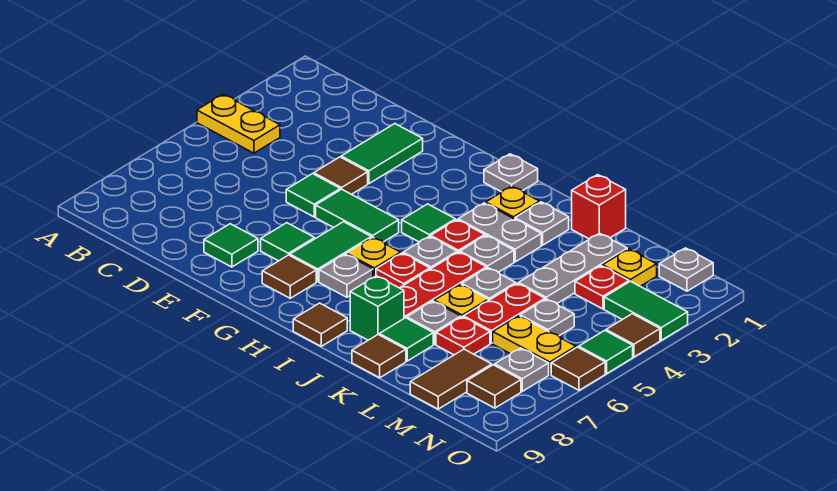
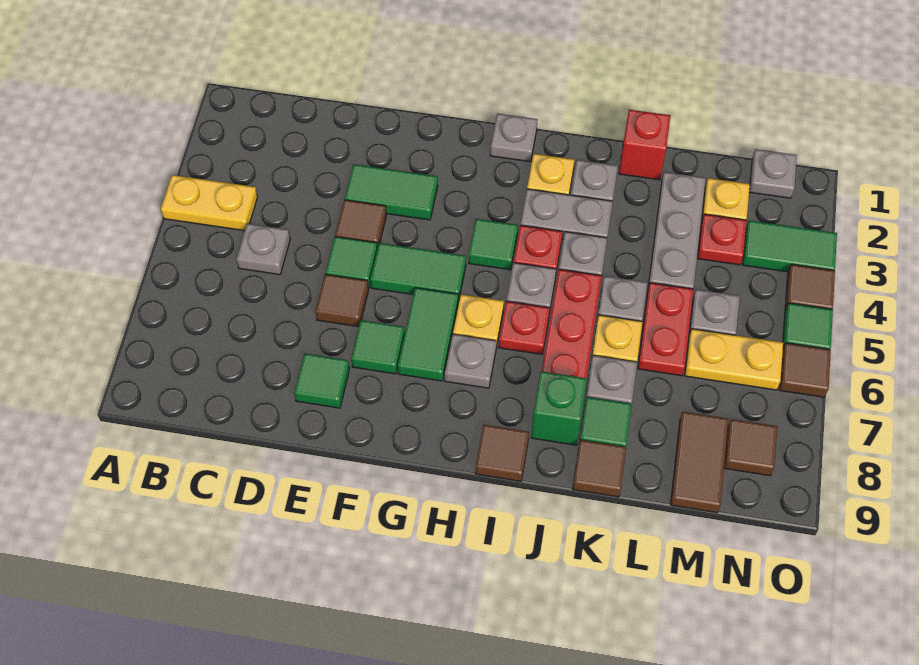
green tile E2:E3 level 1 -> green tile E3:F3 level 1
brown tile G8 level 1 -> brown tile E6 level 1
red plate L7 level 1 -> none
grey plate N7 level 1 -> grey plate C5 level 1

